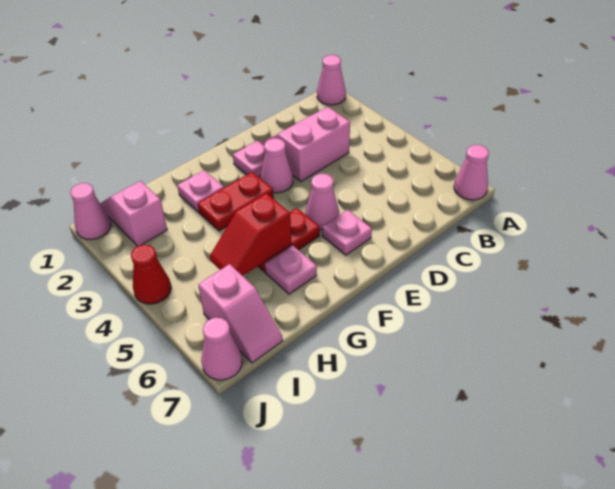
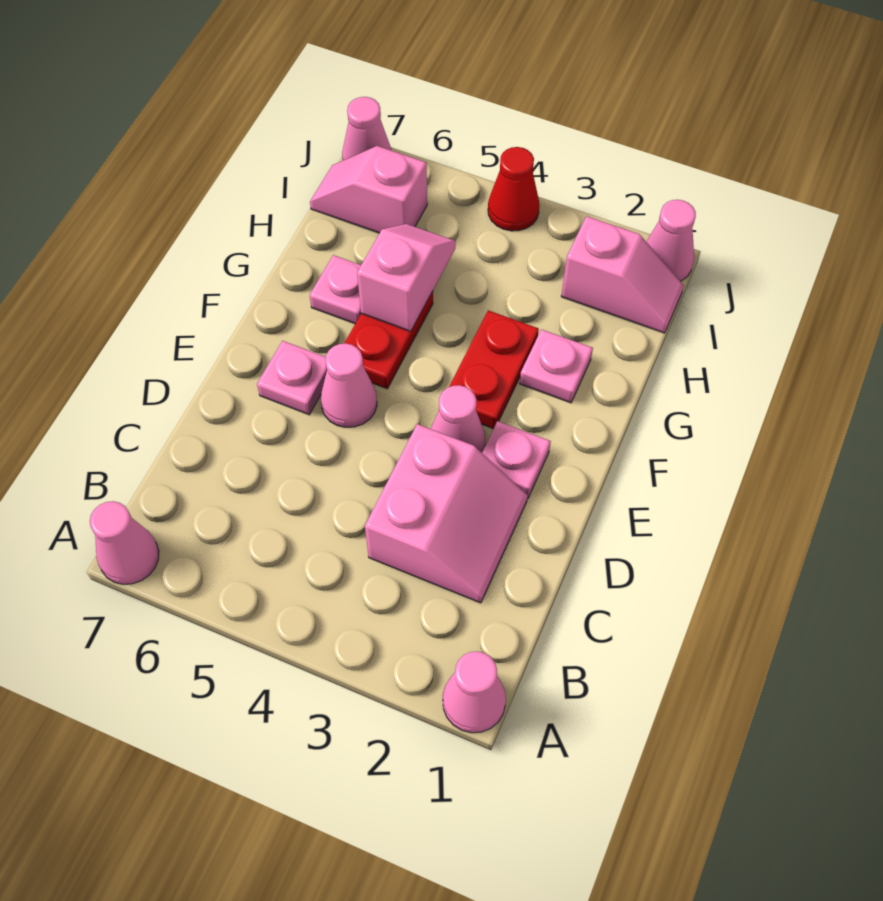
red slope G5:H5 level 2 top G -> pink slope G5:H5 level 2 top G

